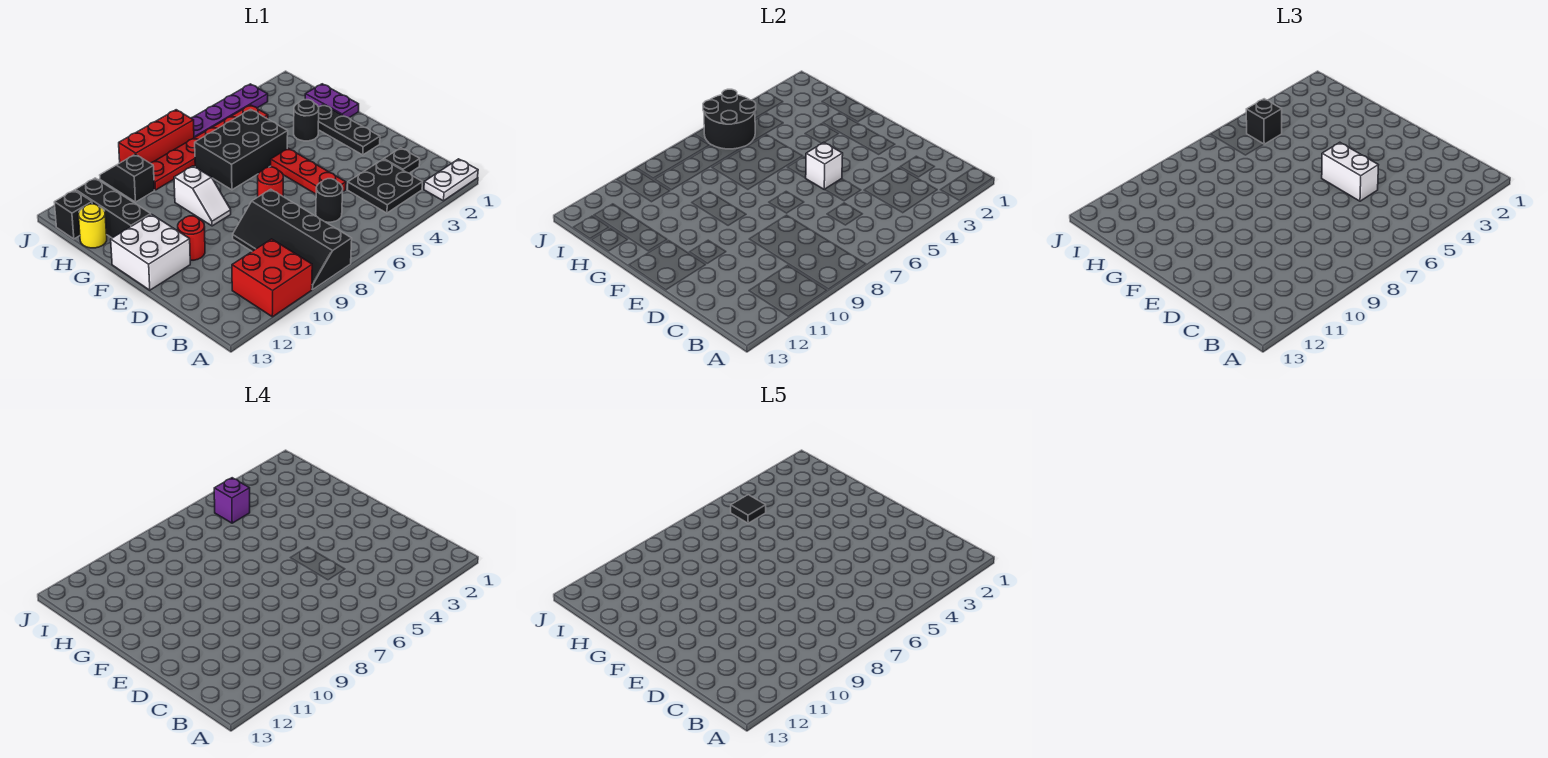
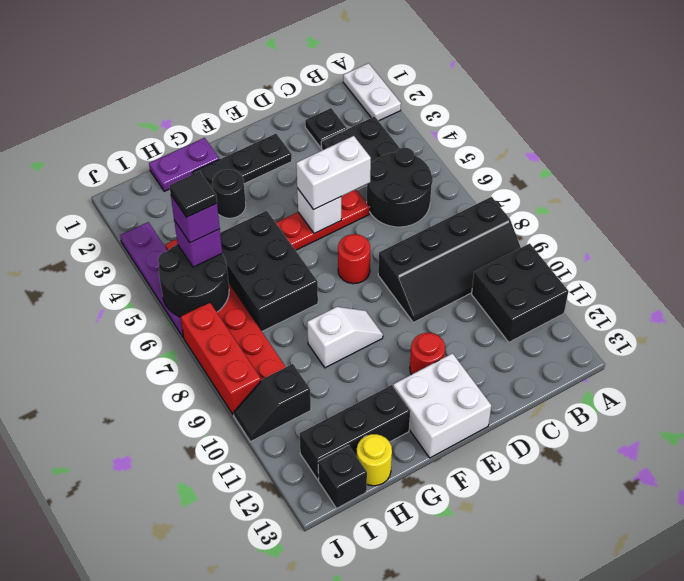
red brick A10:B11 level 1 -> black brick A10:B11 level 1
black round brick C6 level 1 -> black round brick B5:C6 level 1
black brick I5 level 3 -> purple brick I5 level 3

